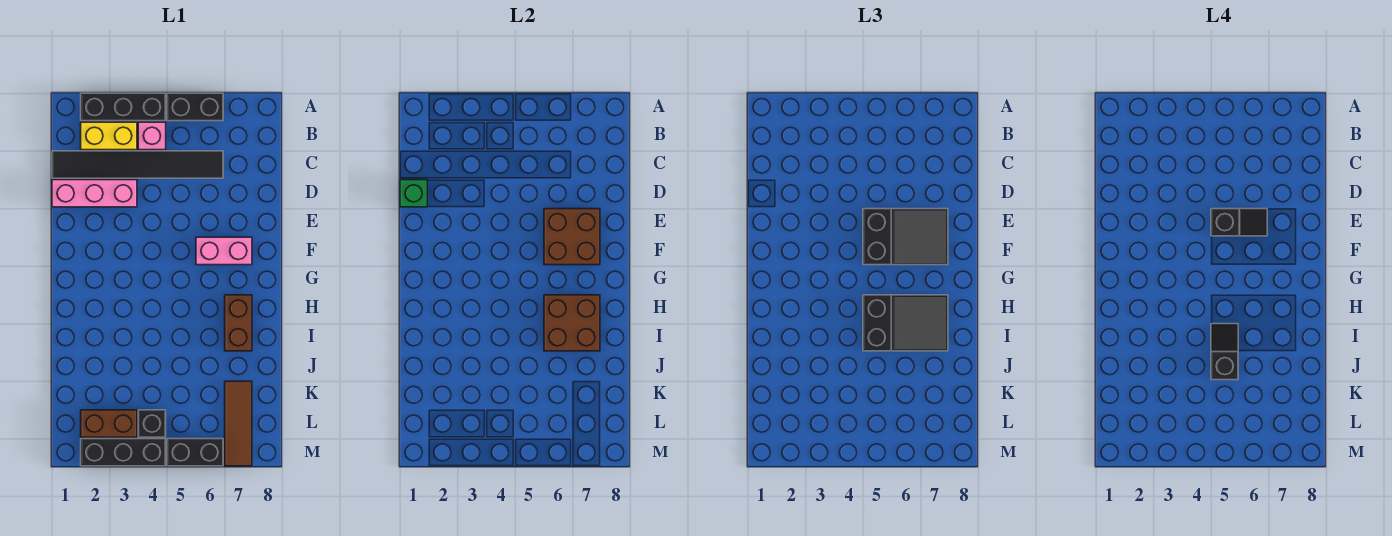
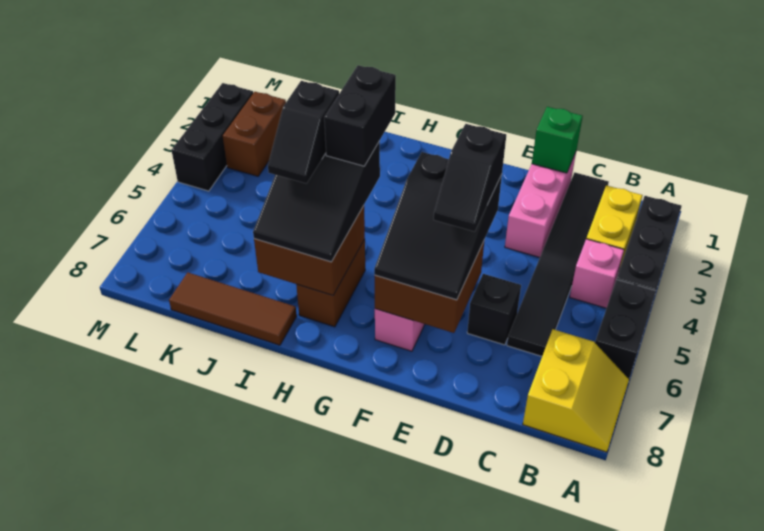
none -> yellow slope A7:B8 level 1 top B
brown brick H7:I7 level 1 -> brown brick H6:H7 level 1
black slope I5:J5 level 4 top J -> black slope I5:I6 level 4 top 5
brown tile K7:M7 level 1 -> brown tile I8:K8 level 1
black brick L4 level 1 -> black brick D6 level 1
black brick M5:M6 level 1 -> black brick H4:H5 level 4

